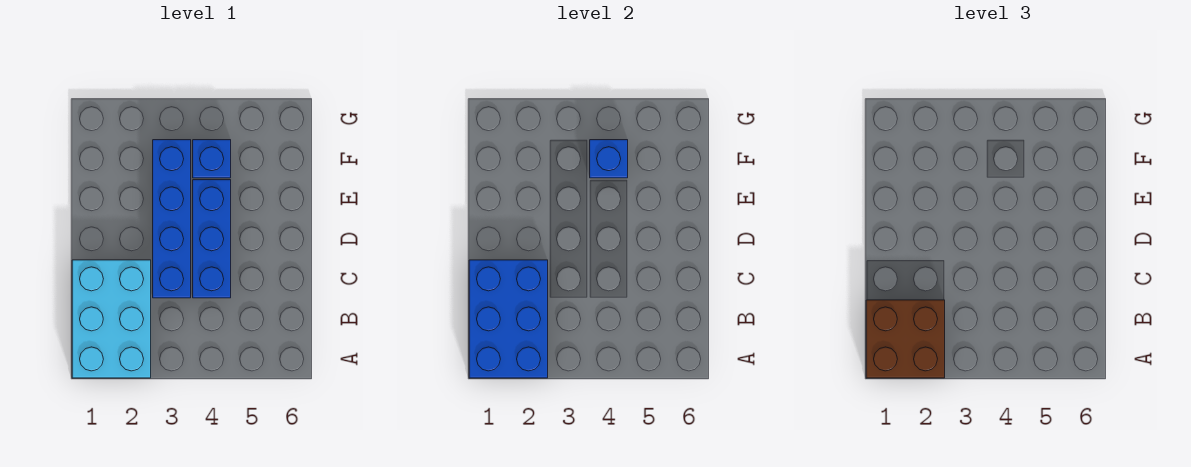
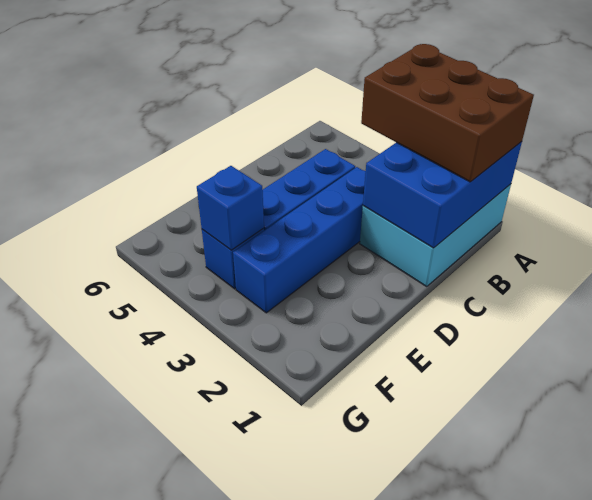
brown brick A1:B2 level 3 -> brown brick A1:B3 level 3

